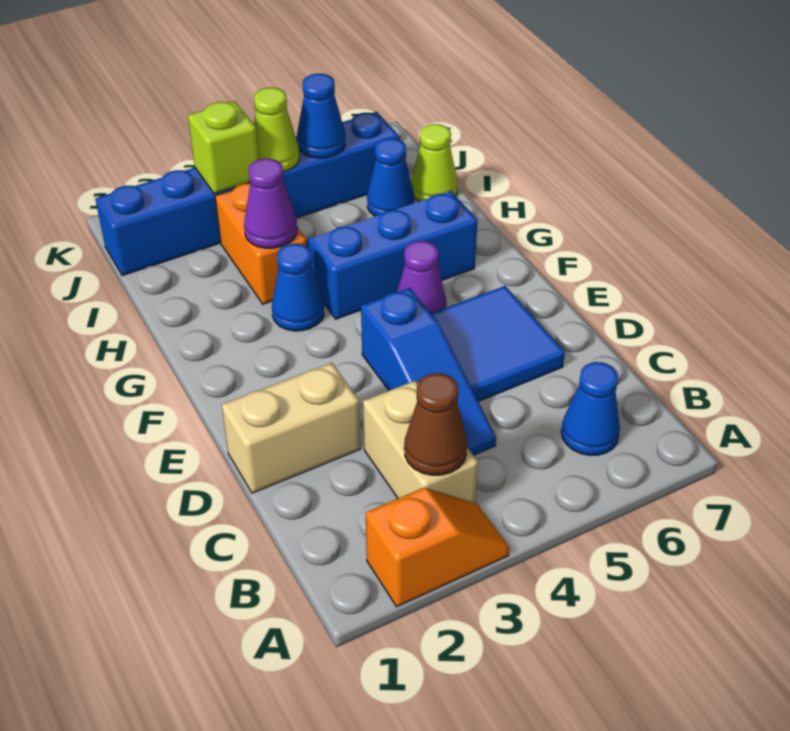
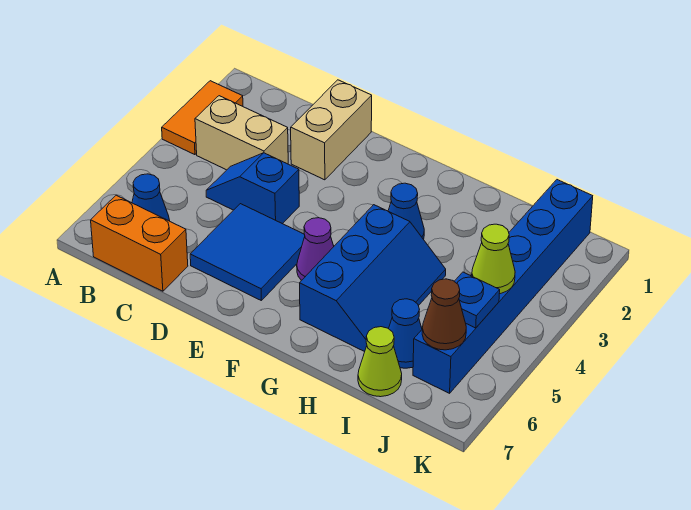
orange slope A2:A3 level 1 top 2 -> orange tile A2:A3 level 1
brown cone B3 level 2 -> brown cone J6 level 2
blue slope C4:E4 level 1 top E -> blue slope C4:D4 level 1 top D
orange brick H3:I3 level 1 -> orange brick B7:C7 level 1
purple cone H3 level 2 -> none
lime brick J3 level 2 -> none
blue cone J5 level 2 -> blue plate J5 level 2

